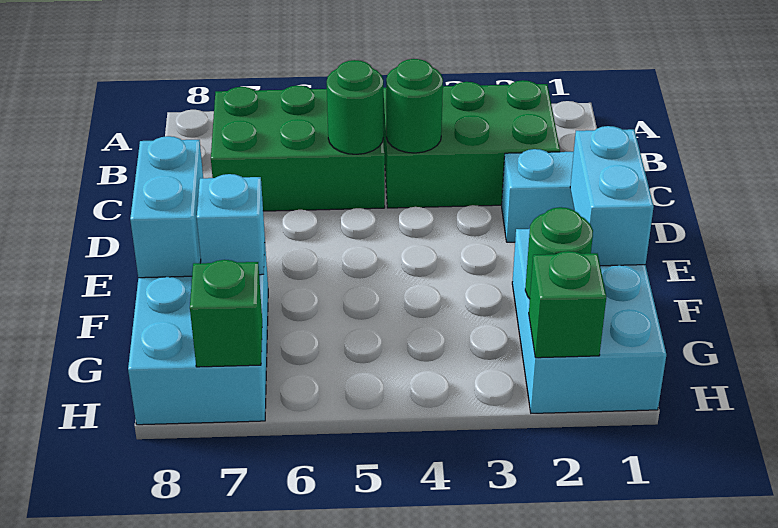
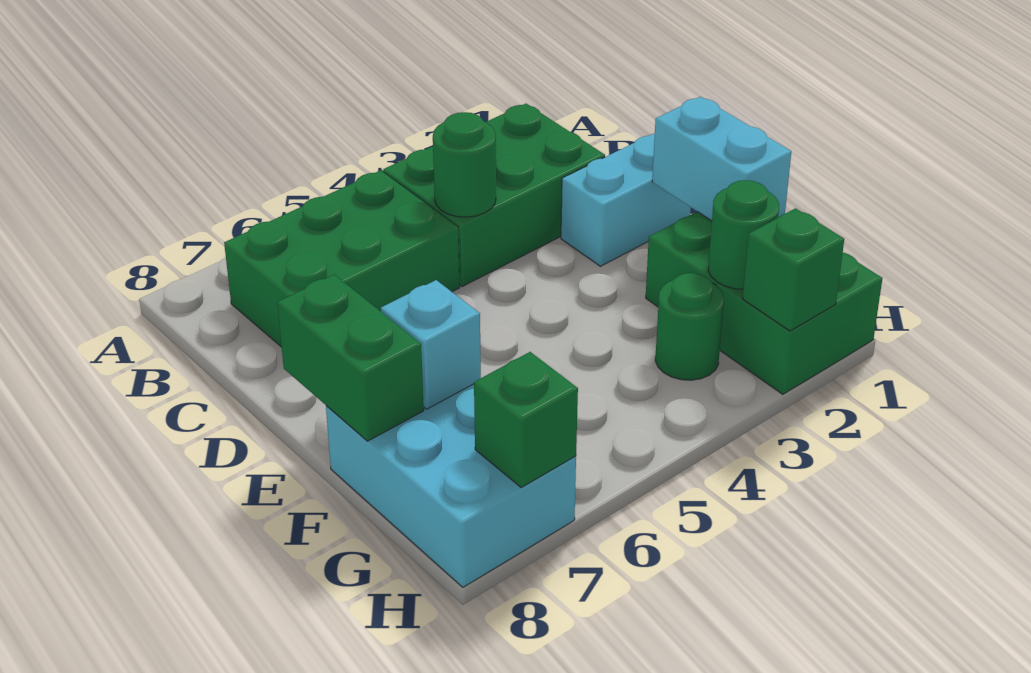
green round brick C5 level 2 -> green round brick G3 level 1
cyan brick E8:F8 level 2 -> green brick E8:F8 level 2
cyan brick F1:H2 level 1 -> green brick F1:H2 level 1

